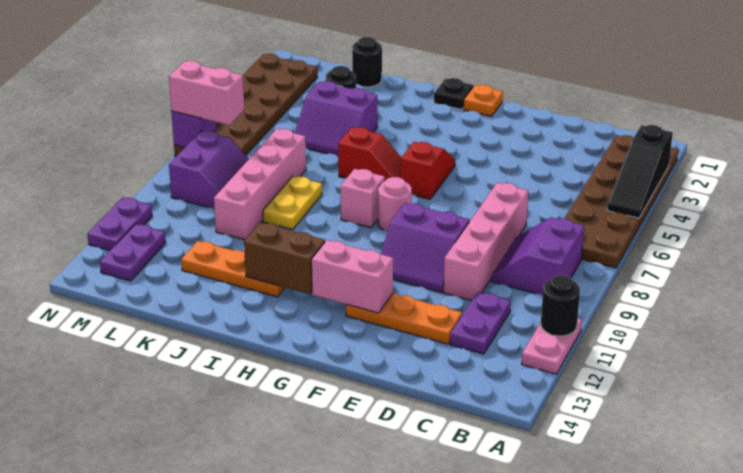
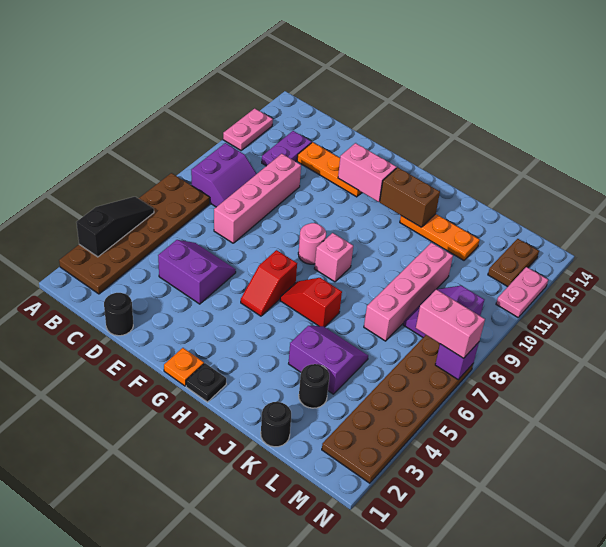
black round brick A11 level 2 -> black round brick D1 level 1
purple slope E9:F10 level 1 top 9 -> purple slope D4:E5 level 1 top 4
yellow plate J8:J9 level 1 -> none
purple plate M12:M13 level 1 -> brown plate M12:M13 level 1
purple plate N11:N12 level 1 -> pink plate N11:N12 level 1

